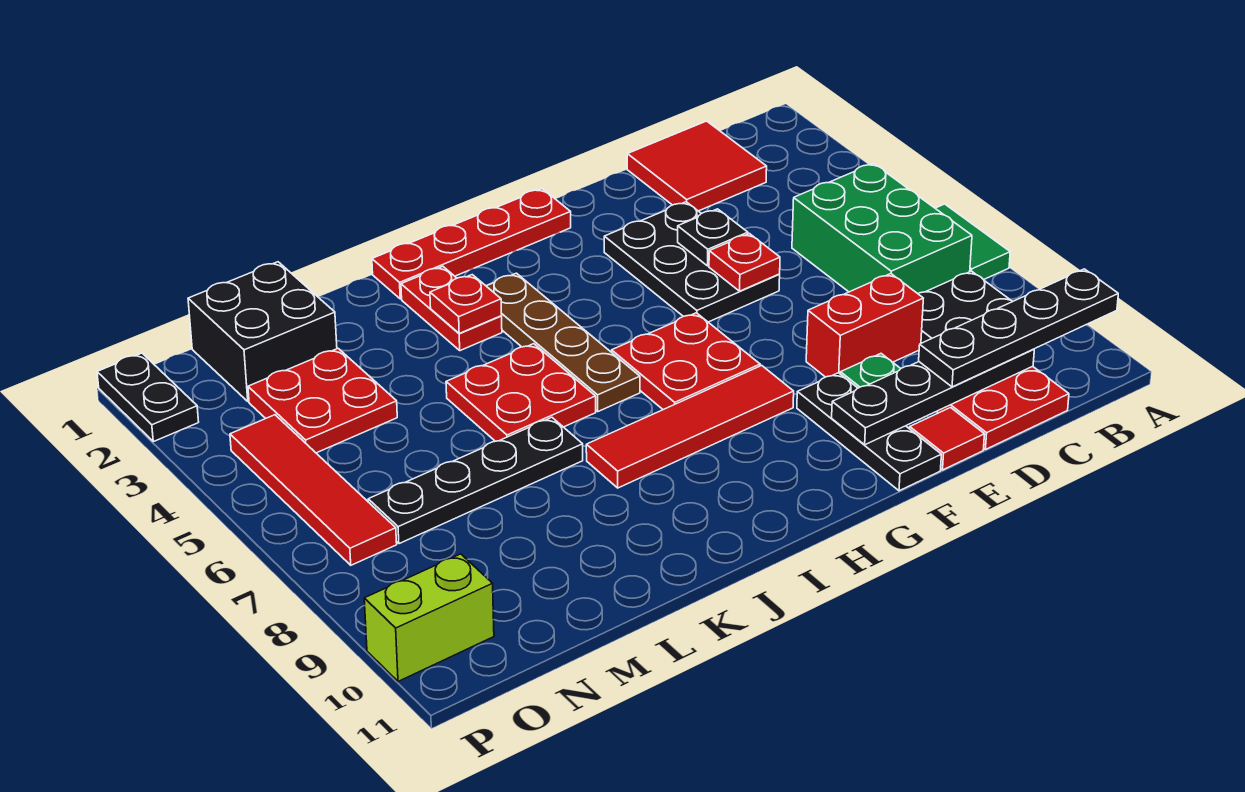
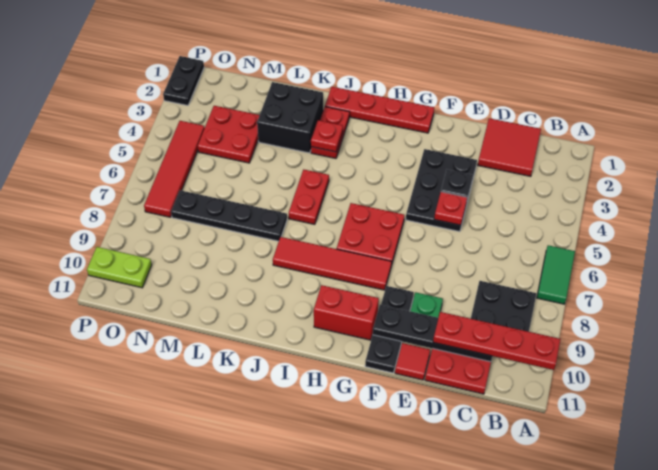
black plate A10:D10 level 3 -> red plate A10:D10 level 3
green brick B5:C7 level 1 -> none
red brick D8:E8 level 1 -> red brick G10:H10 level 1
brown plate I3:I6 level 1 -> none
red plate J5:K6 level 1 -> red plate J5:J6 level 1
black brick M1:N2 level 1 -> black brick K2:L3 level 1
lime brick O10:P10 level 1 -> lime plate O10:P10 level 1

